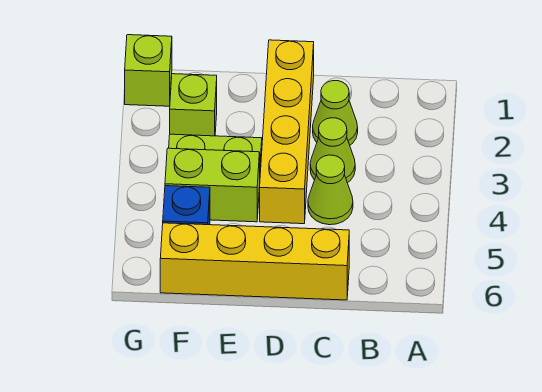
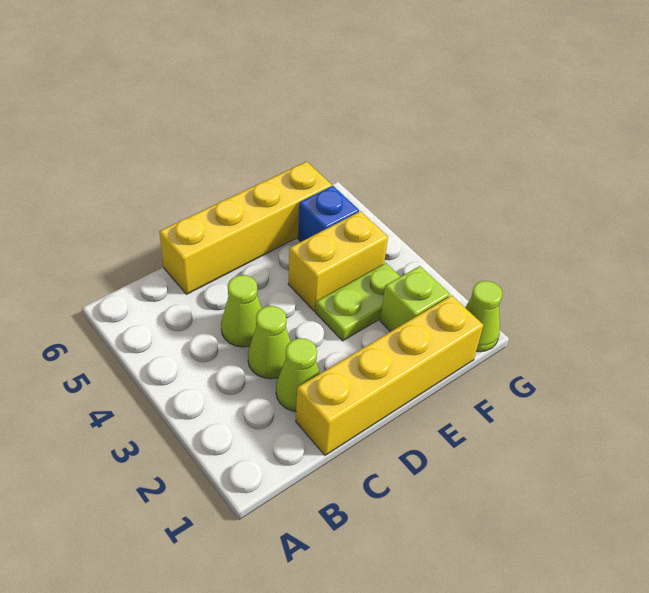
yellow brick D1:D4 level 1 -> yellow brick C1:F1 level 1
lime brick E4:F4 level 1 -> yellow brick E4:F4 level 1
lime brick G1 level 1 -> lime cone G1 level 1

